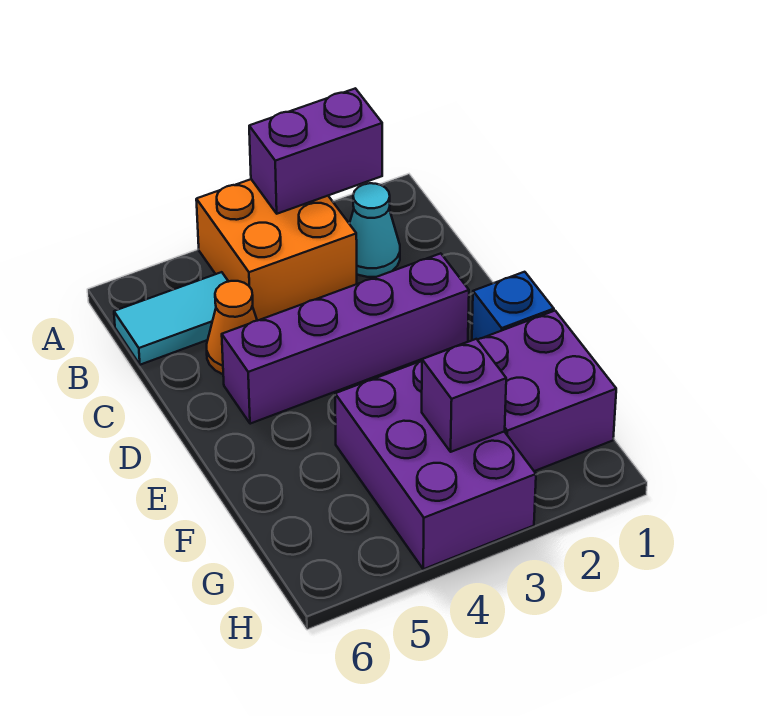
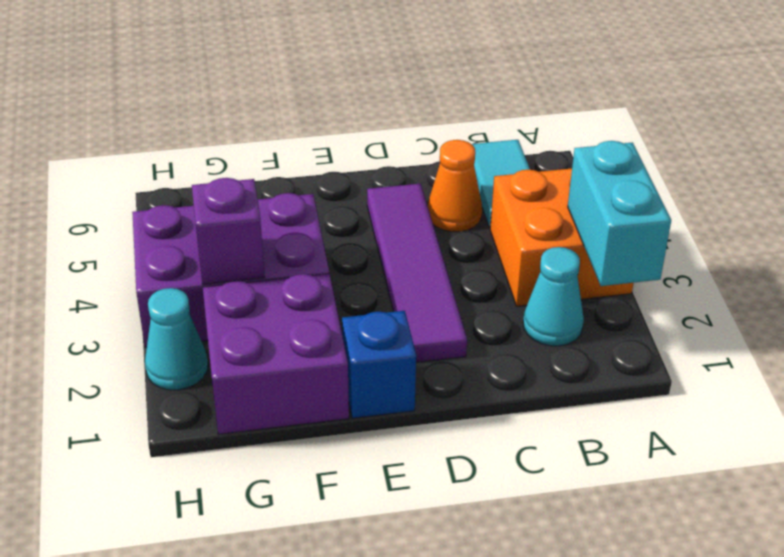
purple brick A2:A3 level 2 -> cyan brick A2:A3 level 2
purple brick D2:D5 level 1 -> purple tile D2:D5 level 1
none -> cyan cone H2 level 1

